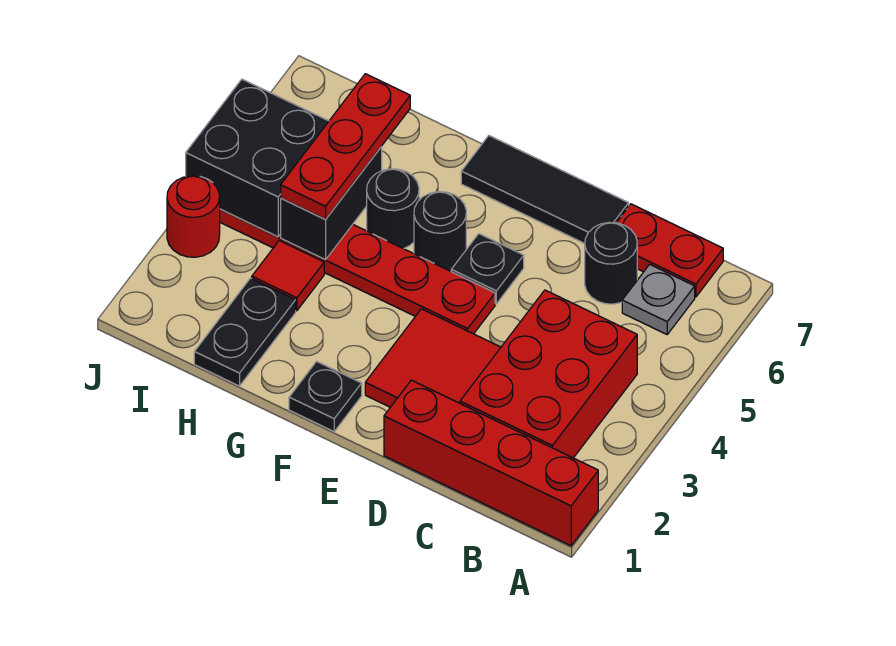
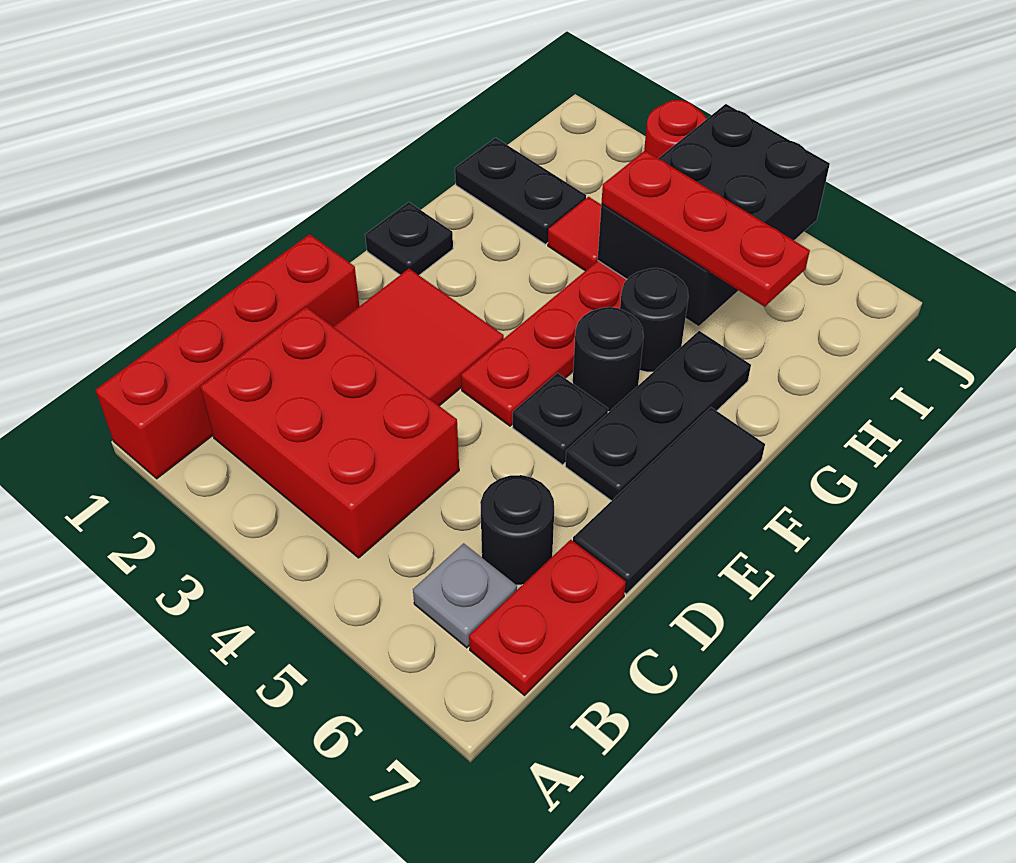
none -> black plate E6:G6 level 1

